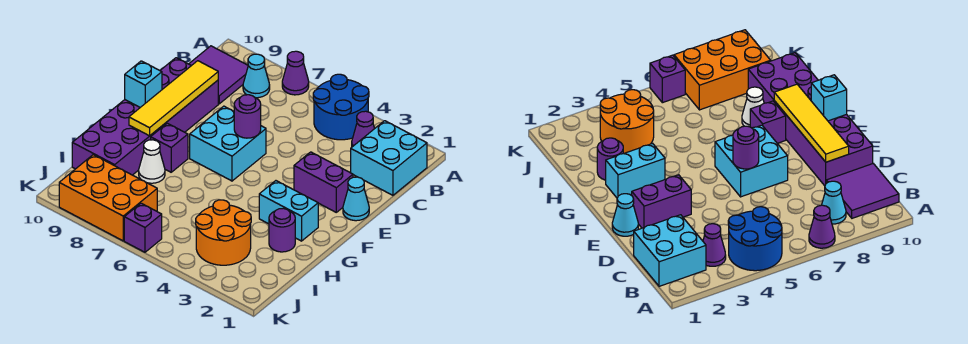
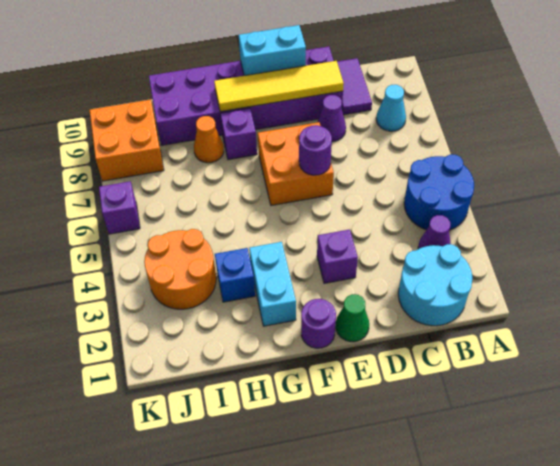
purple cone A7 level 1 -> purple cone D8 level 1
cyan brick B1:C2 level 1 -> cyan round brick B1:C2 level 1
purple tile B9:C10 level 1 -> purple tile C9:C10 level 1
cyan cone E1 level 1 -> green cone E1 level 1
purple brick E2:E3 level 1 -> purple brick E3 level 1
cyan brick E6:F7 level 1 -> orange brick E6:F7 level 1
cyan brick F10 level 2 -> cyan brick E10:F10 level 2
purple round brick H2 level 1 -> purple round brick F1 level 1
none -> blue brick H3 level 1
white cone H8 level 1 -> orange cone H8 level 1
orange brick J7:K9 level 1 -> orange brick J8:K9 level 1

